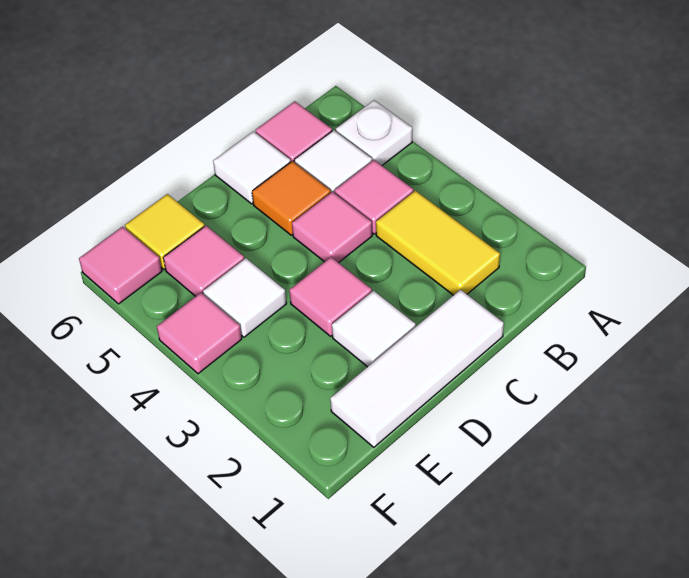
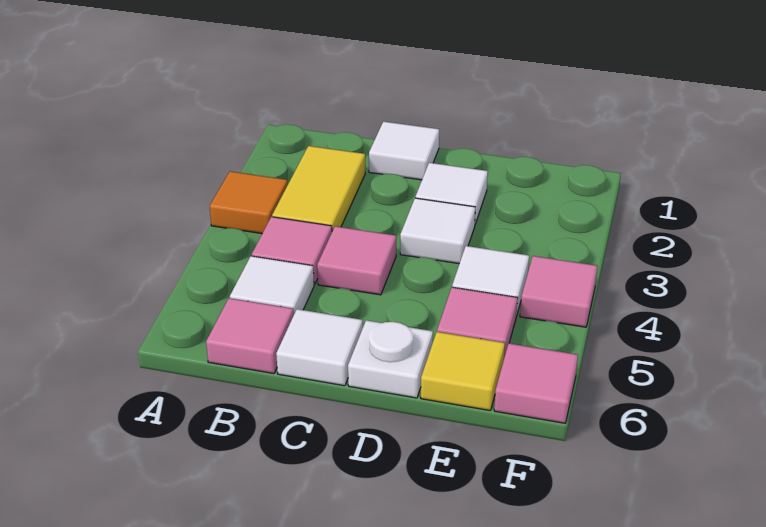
white plate A5 level 1 -> white plate D6 level 1
white tile C1:E1 level 1 -> white tile C1 level 1
orange tile C5 level 1 -> orange tile A3 level 1
pink tile D3 level 1 -> white tile D3 level 1

